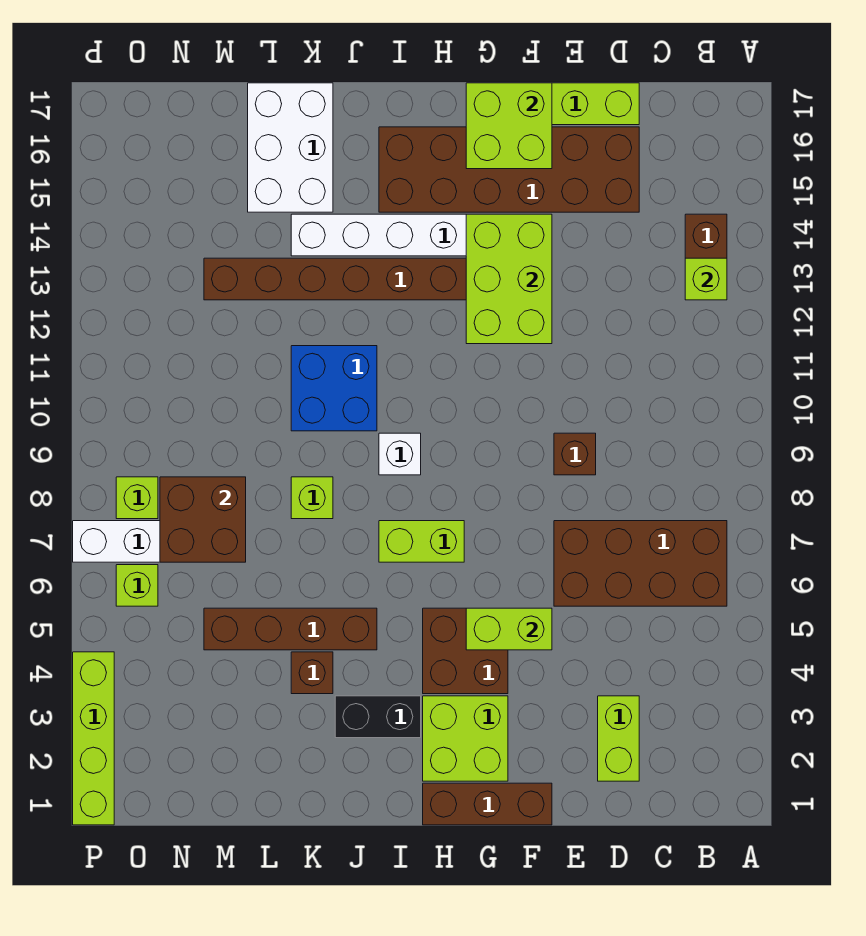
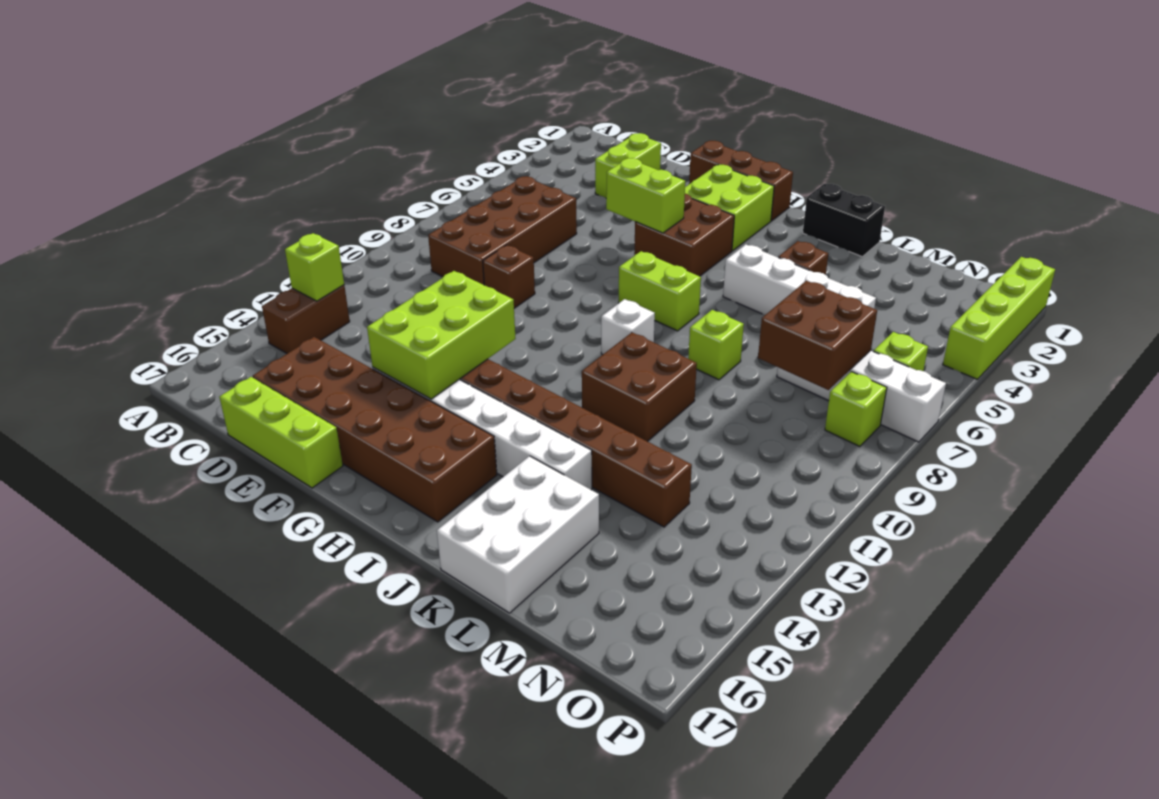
brown brick B6:E7 level 1 -> brown brick C6:D9 level 1
lime brick F16:G17 level 2 -> none
black brick I3:J3 level 1 -> black brick J1:K1 level 1
brown brick J5:M5 level 1 -> white brick J5:M5 level 1
blue brick J10:K11 level 1 -> brown brick J10:K11 level 1

